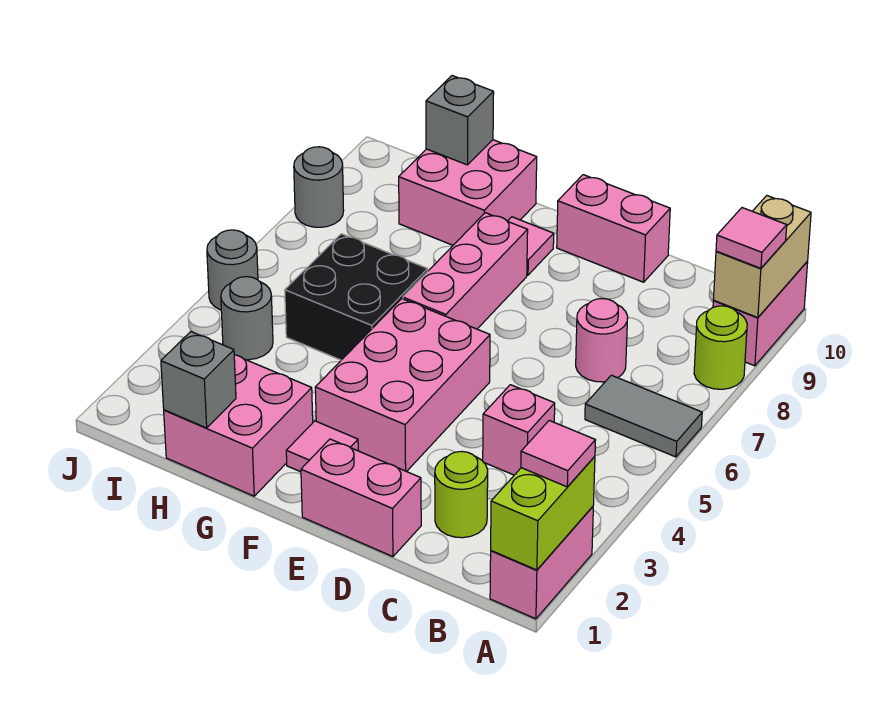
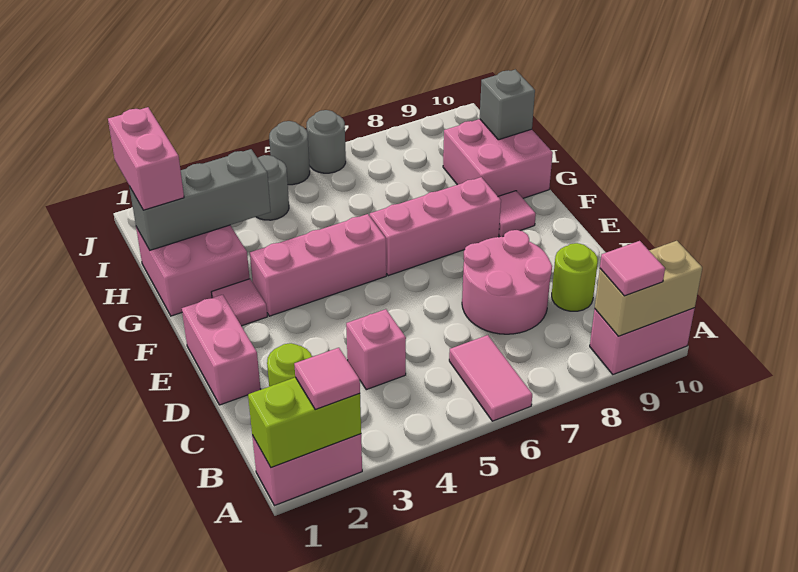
grey tile A6:B6 level 1 -> pink tile A6:B6 level 1
lime round brick A8 level 1 -> lime round brick C9 level 1
pink round brick C7 level 1 -> pink round brick C7:D8 level 1
pink brick D10:E10 level 1 -> pink brick H1:I1 level 3
pink brick E3:F5 level 1 -> pink brick F3:F5 level 1
black brick G5:H6 level 1 -> none
grey brick H1 level 2 -> grey brick H1:H3 level 2
grey round brick J8 level 1 -> grey round brick J6 level 1

